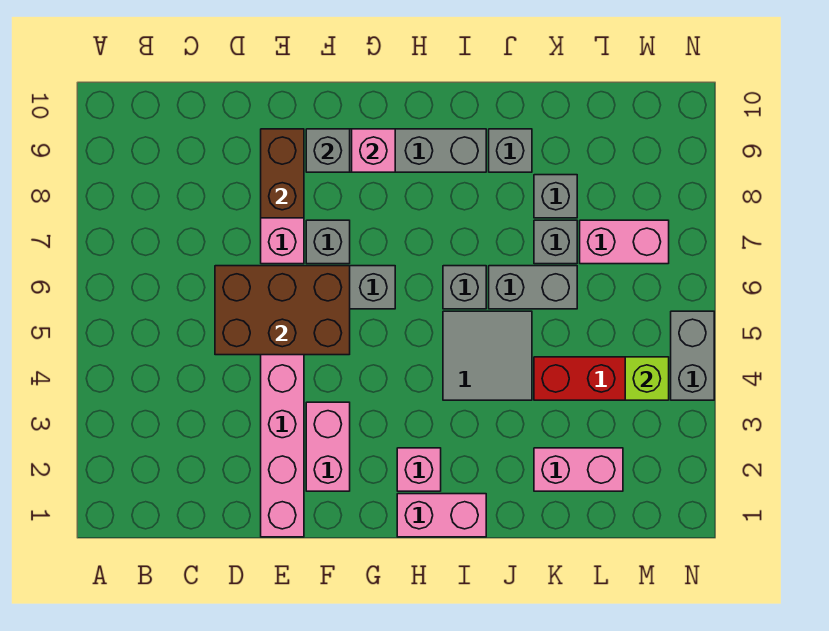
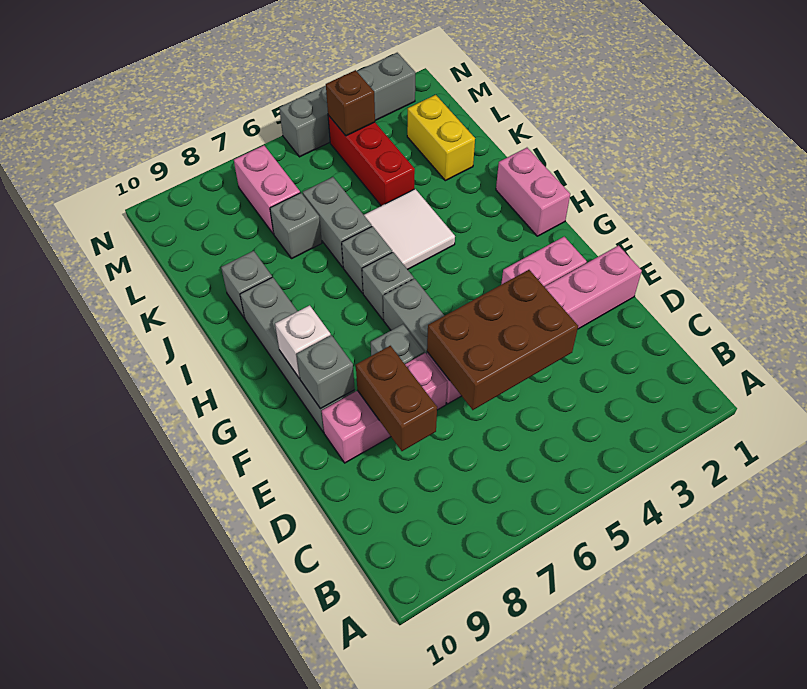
brown brick D5:F6 level 2 -> brown brick D4:E6 level 2
brown brick E8:E9 level 2 -> brown brick D8:E8 level 2
pink brick G9 level 2 -> white brick G9 level 2
pink brick H2 level 1 -> none
grey tile I4:J5 level 1 -> white tile I4:J5 level 1
pink brick K2:L2 level 1 -> yellow brick K2:L2 level 1
grey brick K8 level 1 -> grey brick H6 level 1
lime brick M4 level 2 -> brown brick M4 level 2
grey brick N4:N5 level 1 -> grey brick N2:N5 level 1

